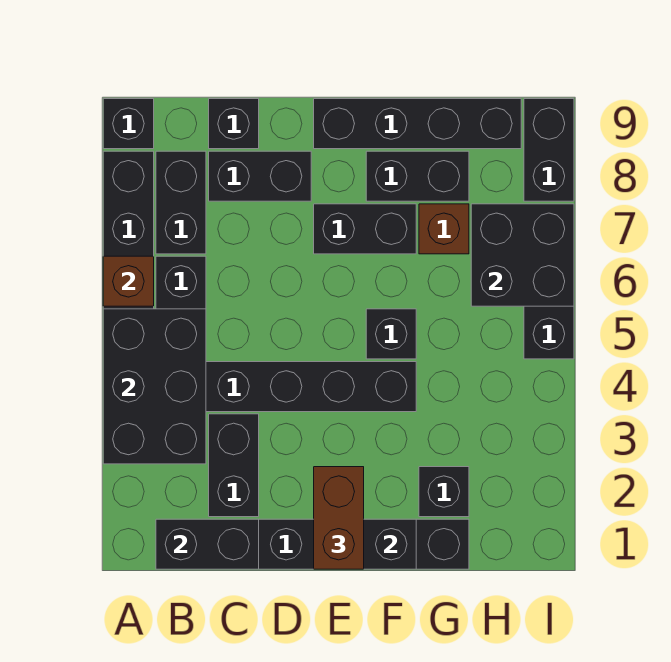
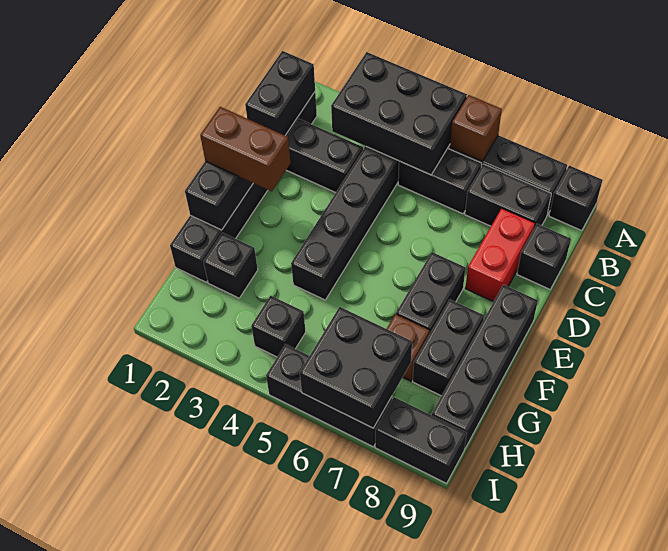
black brick C8:D8 level 1 -> red brick C8:D8 level 1
black brick F5 level 1 -> black brick H4 level 1

